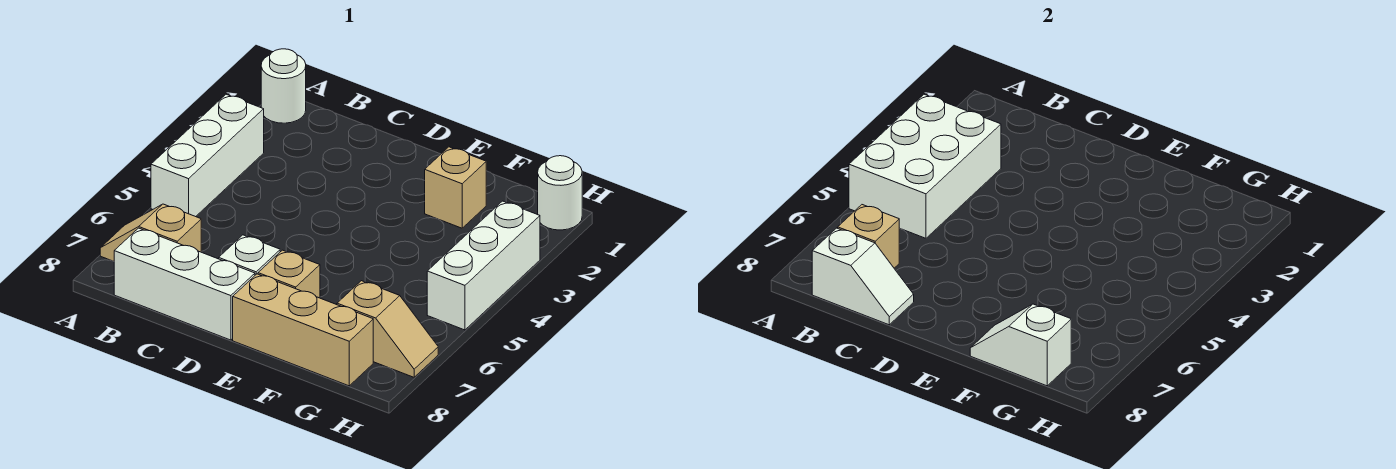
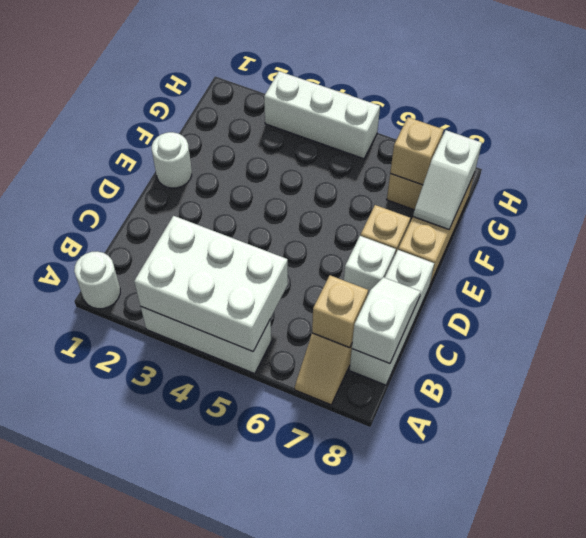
tan brick F2 level 1 -> tan brick G7 level 2
white round brick H1 level 1 -> white round brick E1 level 1

